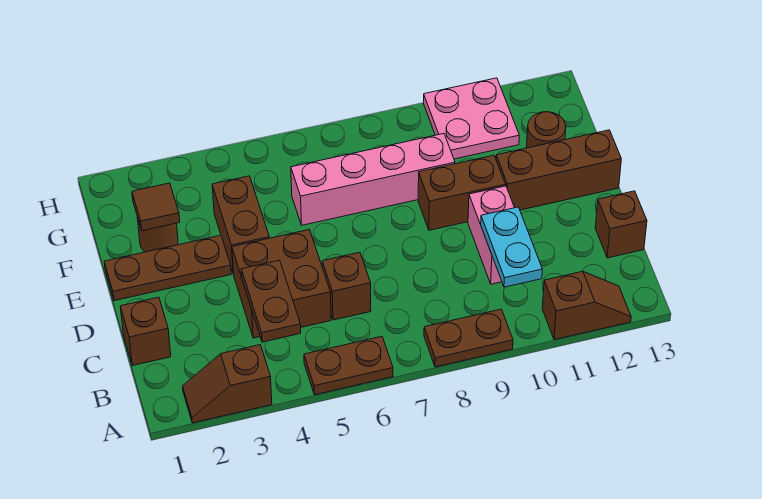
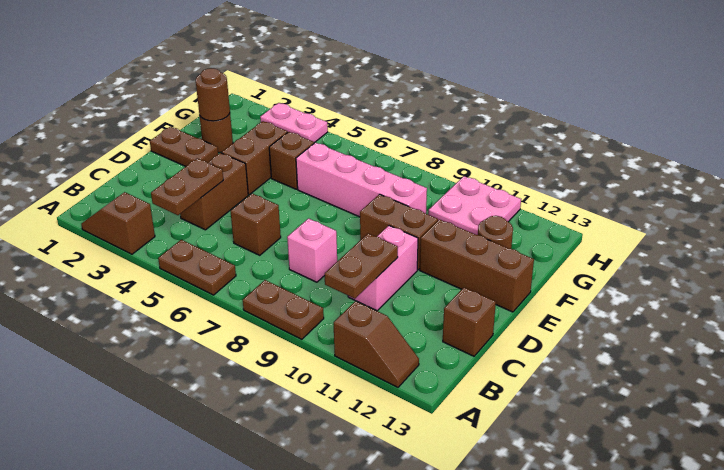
cyan plate B10:C10 level 2 -> brown plate B10:C10 level 2
brown brick C1 level 1 -> brown brick F5 level 1
brown brick C4:D5 level 1 -> brown brick C4:D4 level 1
none -> pink brick C8 level 1
brown plate E1:E3 level 1 -> brown plate E1:E2 level 1
brown tile F2 level 2 -> brown round brick F2 level 2
none -> pink plate H3:H4 level 1

